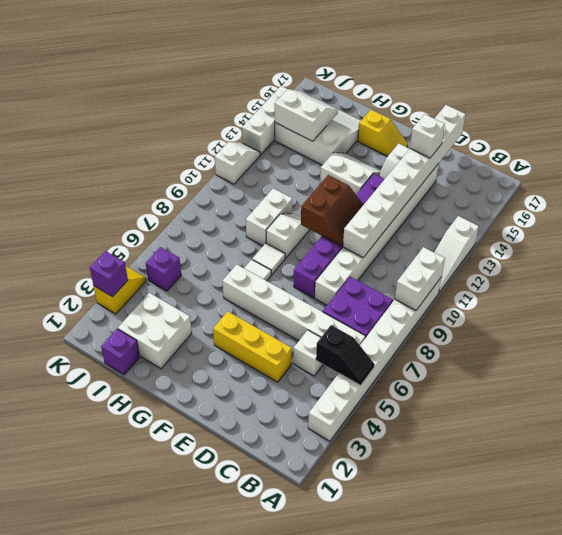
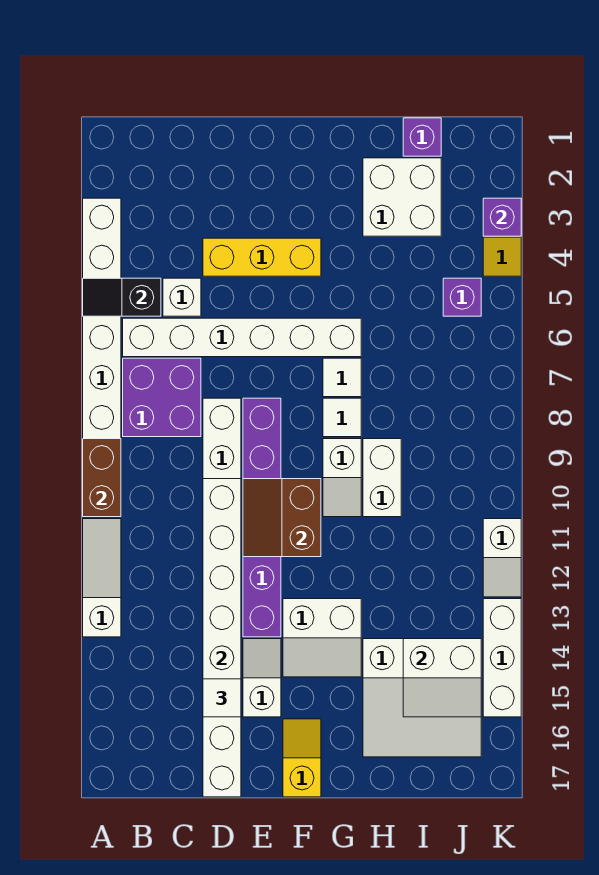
white brick A9:A10 level 2 -> brown brick A9:A10 level 2
white brick D15 level 3 -> white tile D15 level 3
yellow slope F16:G16 level 1 top G -> yellow slope F16:F17 level 1 top 17

